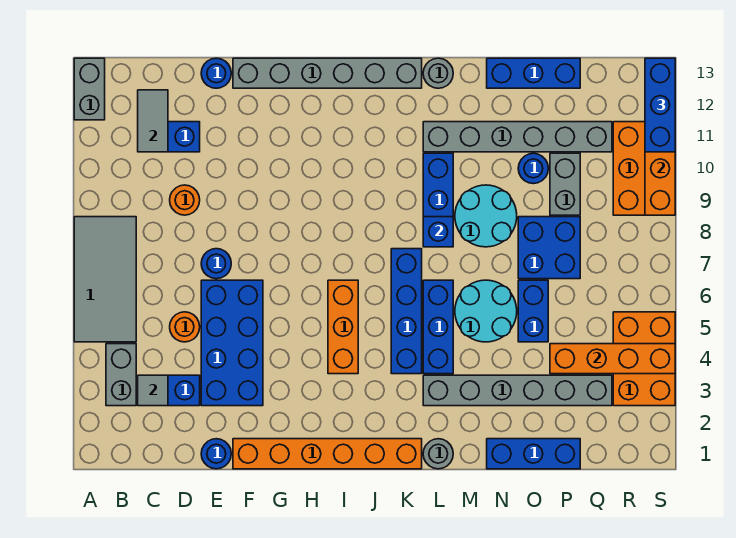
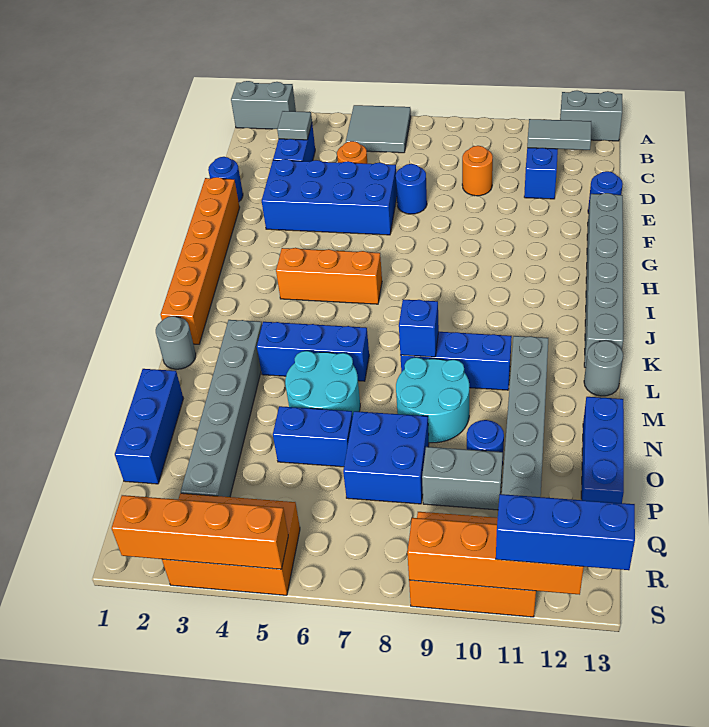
grey tile A5:B8 level 1 -> grey tile A5:B6 level 1
grey brick B3:B4 level 1 -> grey brick A1:A2 level 1
blue brick K4:K7 level 1 -> none
orange brick P4:S4 level 2 -> orange brick S2:S5 level 2

